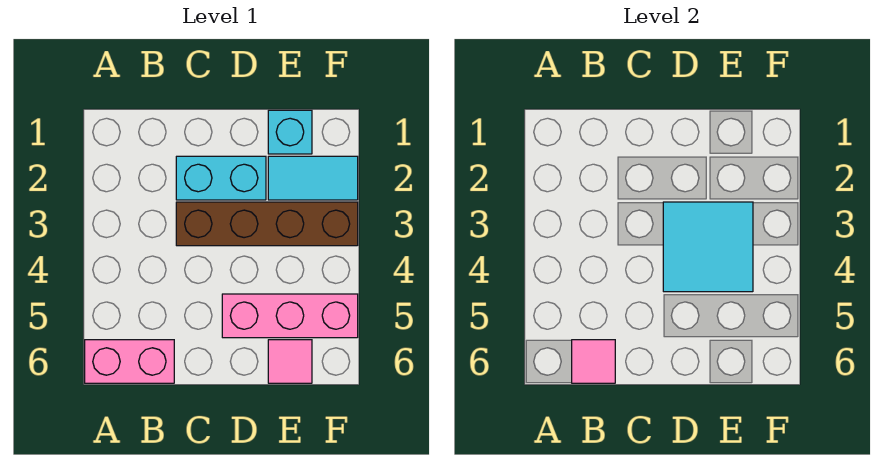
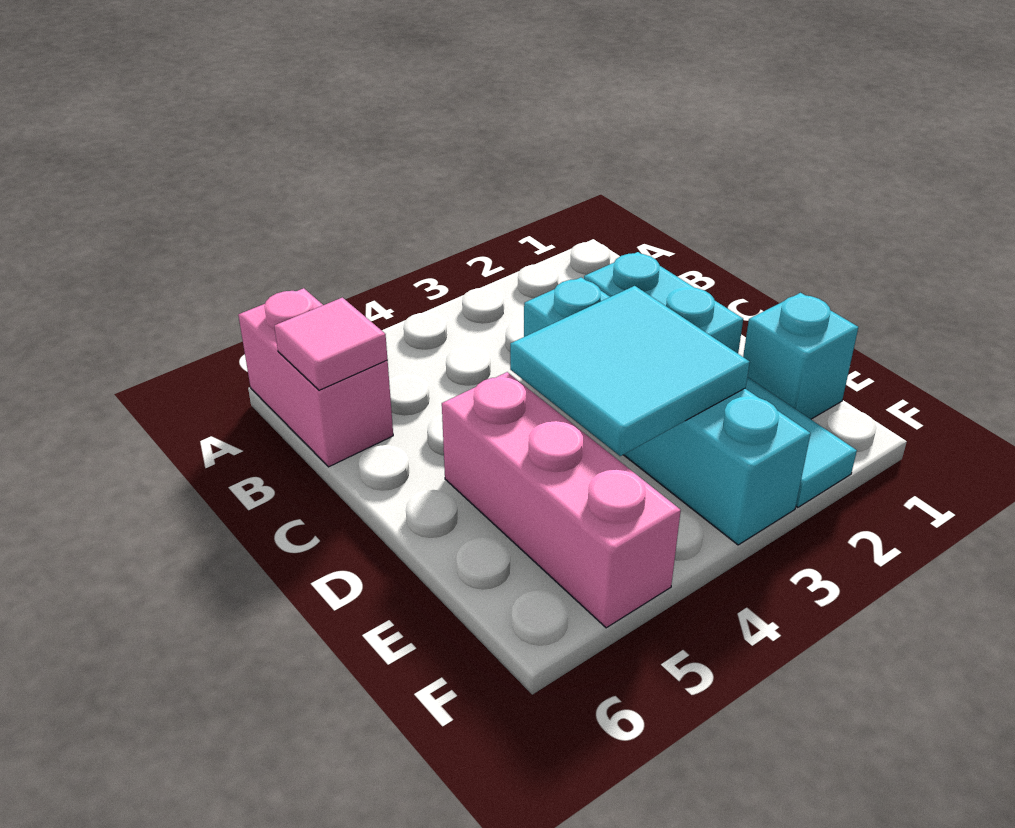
brown brick C3:F3 level 1 -> cyan brick C3:F3 level 1
pink tile E6 level 1 -> none

